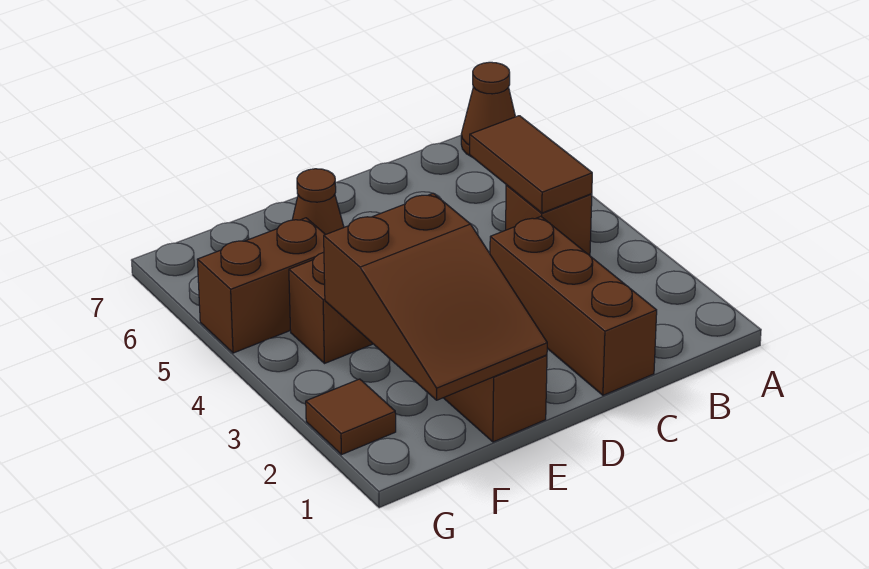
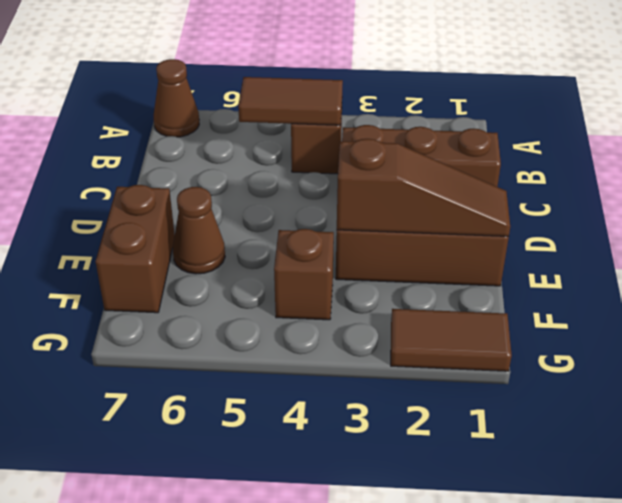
brown slope E1:F3 level 2 top 3 -> brown slope E1:E3 level 2 top 3
brown brick F5:G5 level 1 -> brown brick E7:F7 level 1
brown tile G2 level 1 -> brown tile G1:G2 level 1

